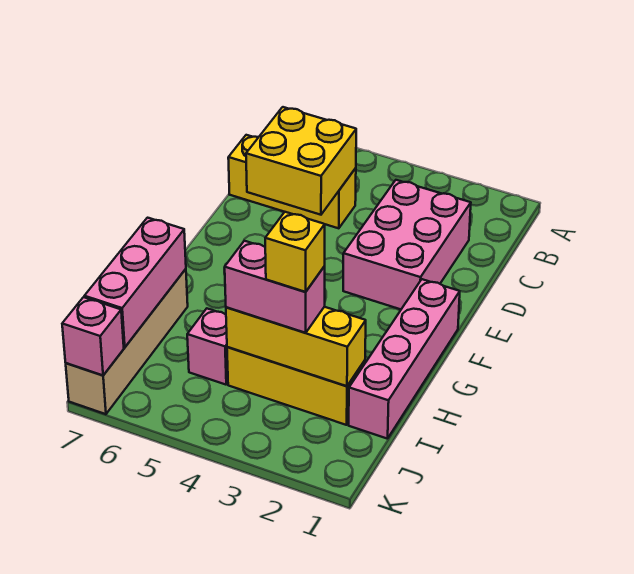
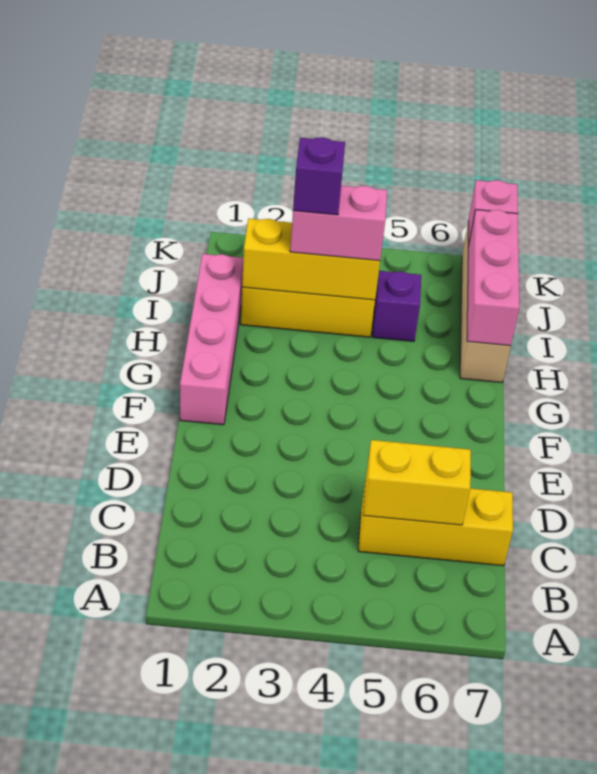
pink brick C2:E3 level 1 -> none
yellow brick C5:D6 level 2 -> yellow brick C5:C6 level 2
yellow brick I3 level 4 -> purple brick I3 level 4
pink brick I5 level 1 -> purple brick I5 level 1

